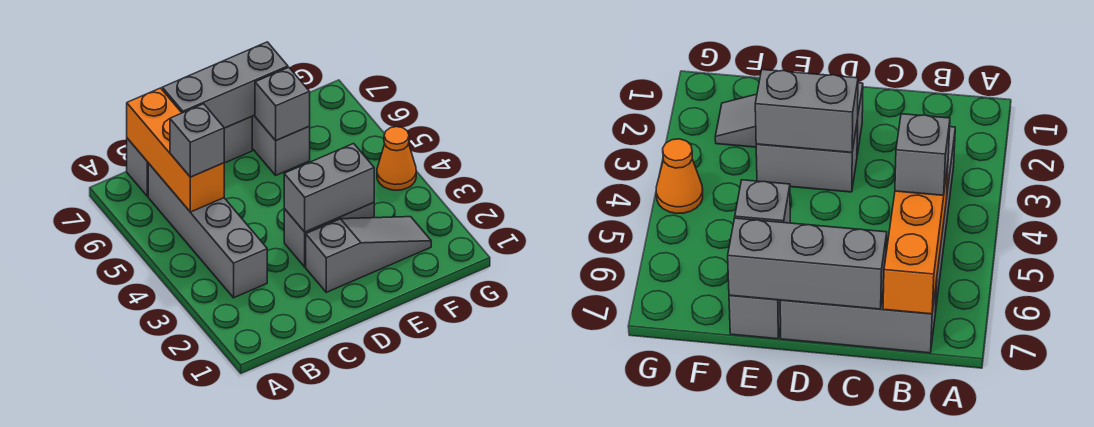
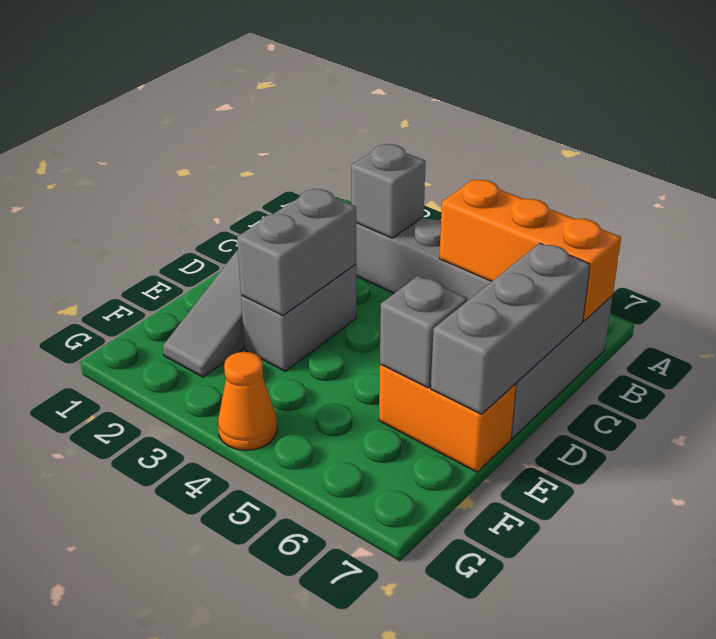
grey brick B5 level 3 -> grey brick B3 level 2
grey brick E6:E7 level 1 -> orange brick E6:E7 level 1

